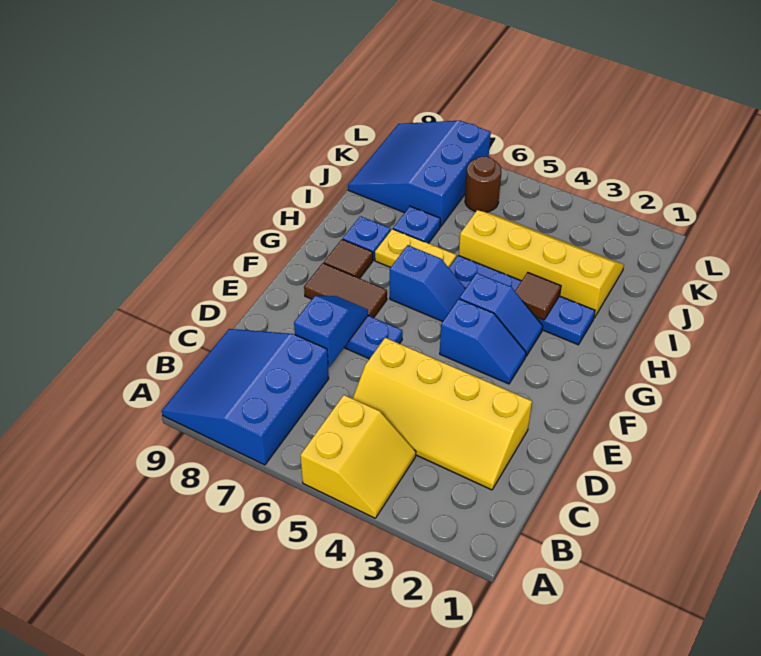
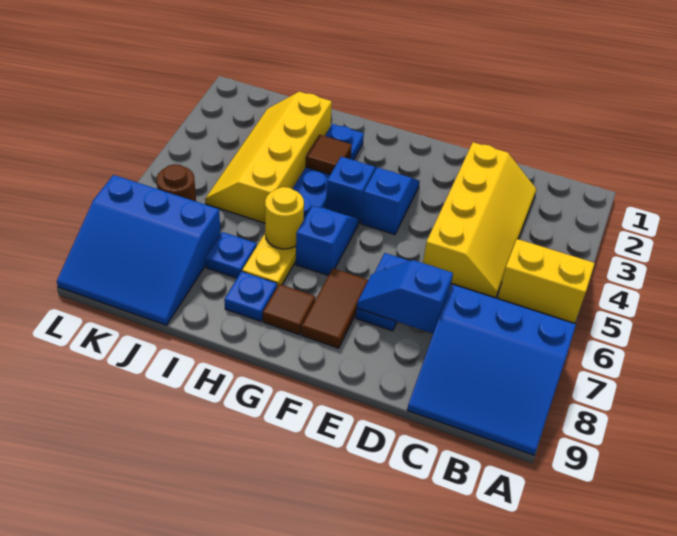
none -> yellow round brick H6 level 2

